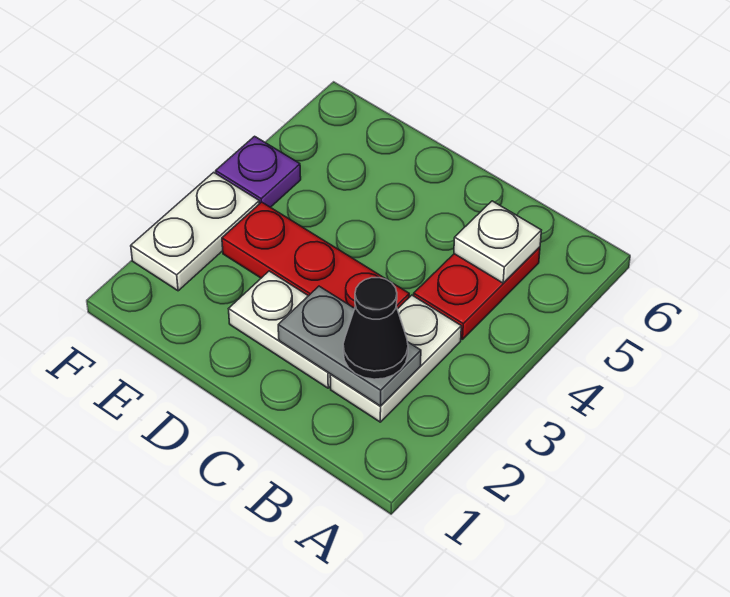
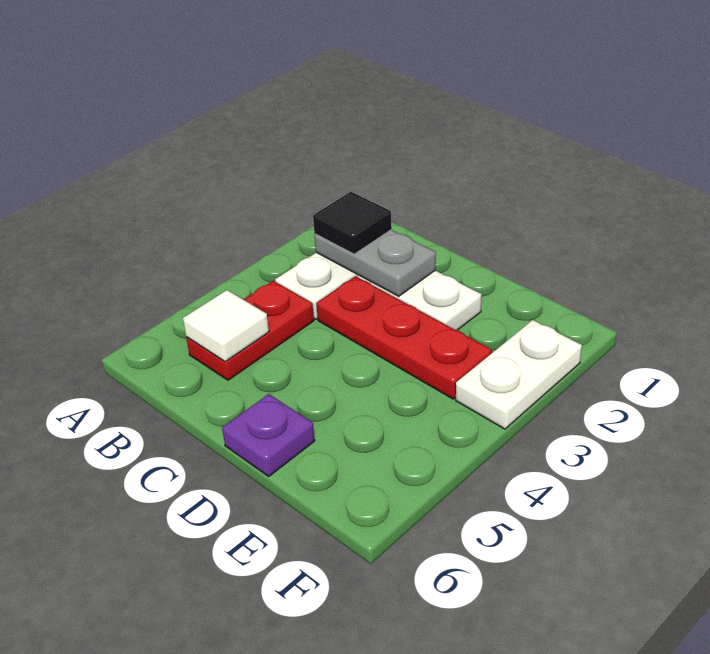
black cone B2 level 3 -> black tile B2 level 3
white plate B5 level 2 -> white tile B5 level 2
purple plate F4 level 1 -> purple plate D6 level 1

